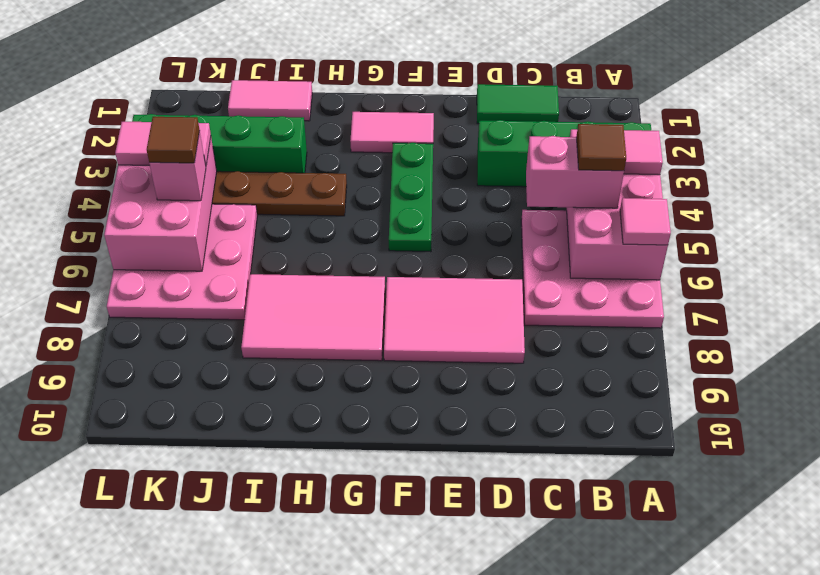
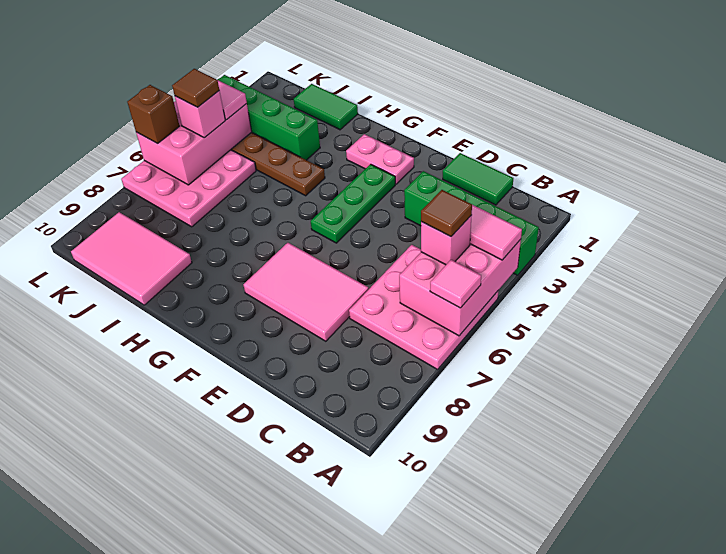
pink brick B5:C5 level 3 -> pink brick B5 level 3
pink tile F2:G2 level 1 -> pink plate F2:G2 level 1
pink tile G7:I8 level 1 -> pink tile I9:K10 level 1
pink tile I1:J1 level 1 -> green tile I1:J1 level 1
none -> brown brick L6 level 3

